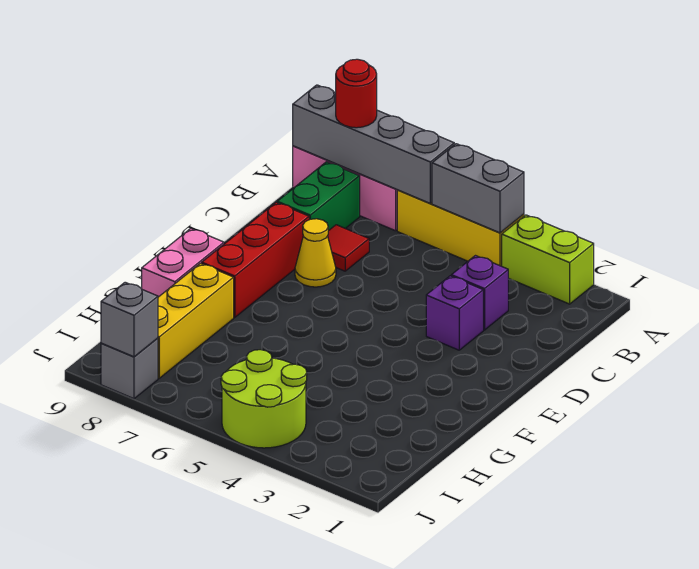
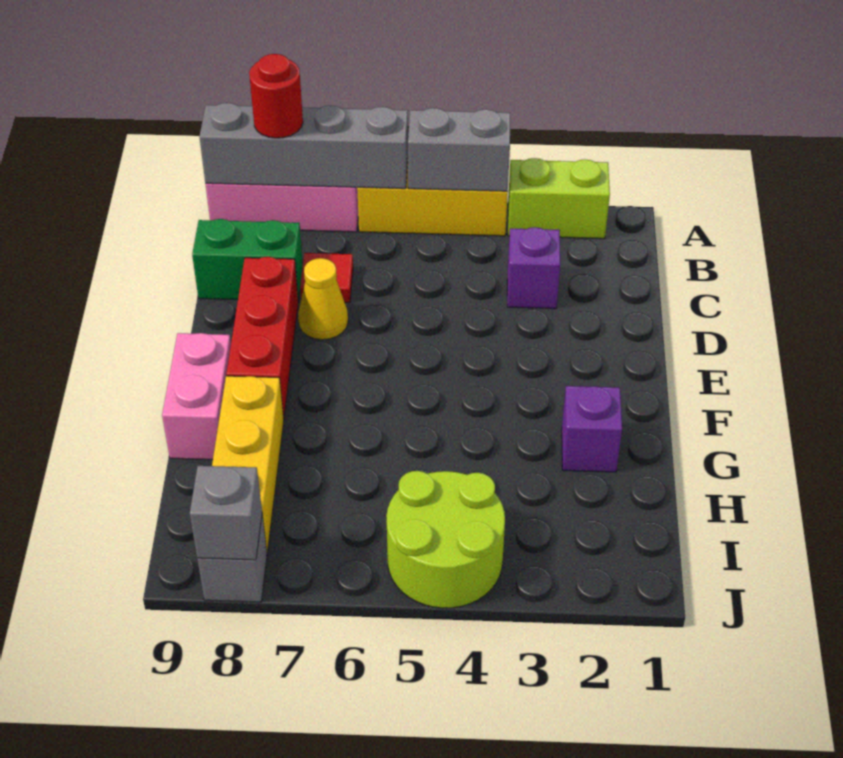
green brick B8:C8 level 1 -> green brick C8:C9 level 1
purple brick D3 level 1 -> purple brick G2 level 1

